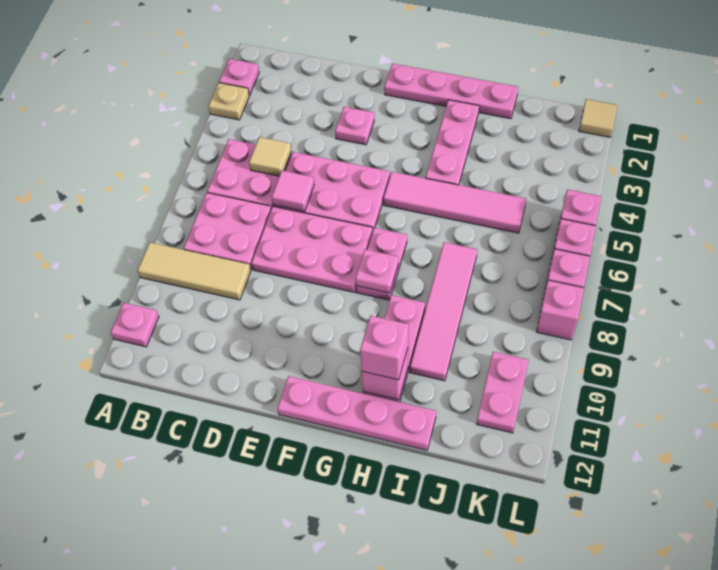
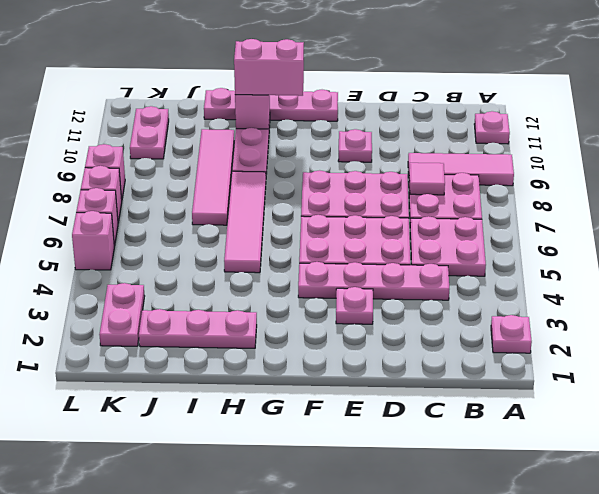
tan plate A3 level 1 -> none
tan tile A9:C9 level 1 -> pink tile A9:C9 level 1
tan tile C5 level 2 -> none
pink tile D6 level 2 -> pink tile C8 level 2
pink plate F1:I1 level 1 -> pink plate C4:F4 level 1
pink tile G5:J5 level 1 -> pink tile H5:H8 level 1
pink plate G7:G8 level 1 -> pink plate K2:K3 level 1
pink plate G8 level 2 -> pink plate E10 level 1
pink plate H2:H4 level 1 -> pink plate H2:J2 level 1
pink brick H11 level 3 -> pink brick G11:H11 level 3
tan tile L1 level 1 -> none

